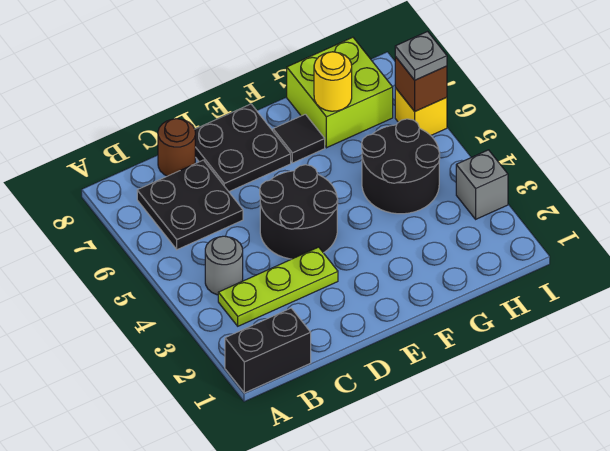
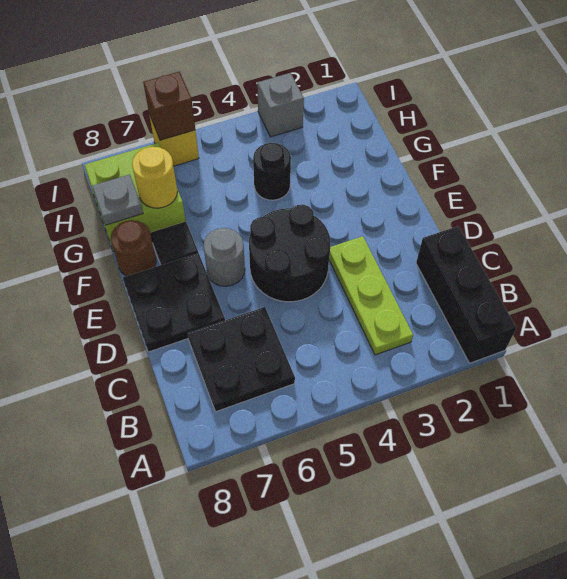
black brick A1:B1 level 1 -> black brick A1:C1 level 1
grey round brick B4 level 1 -> grey round brick E6 level 1
brown round brick C8 level 1 -> brown round brick F8 level 1
black round brick G4:H5 level 1 -> black round brick G4 level 1
grey plate I6 level 3 -> grey plate G8 level 2

